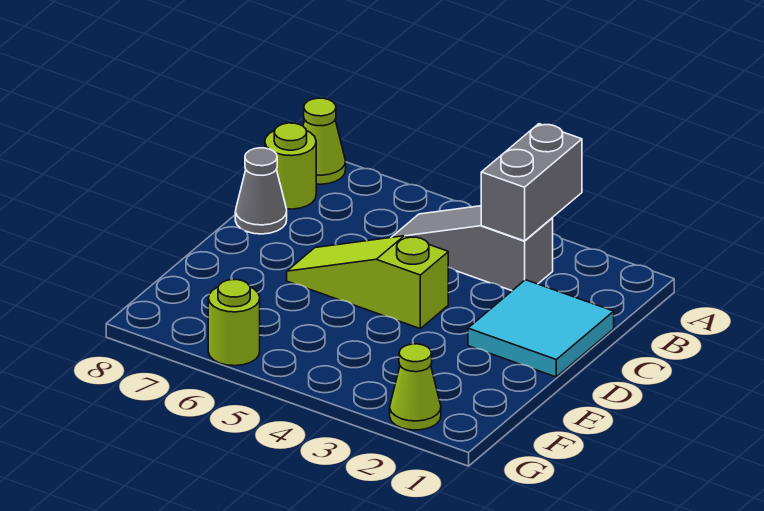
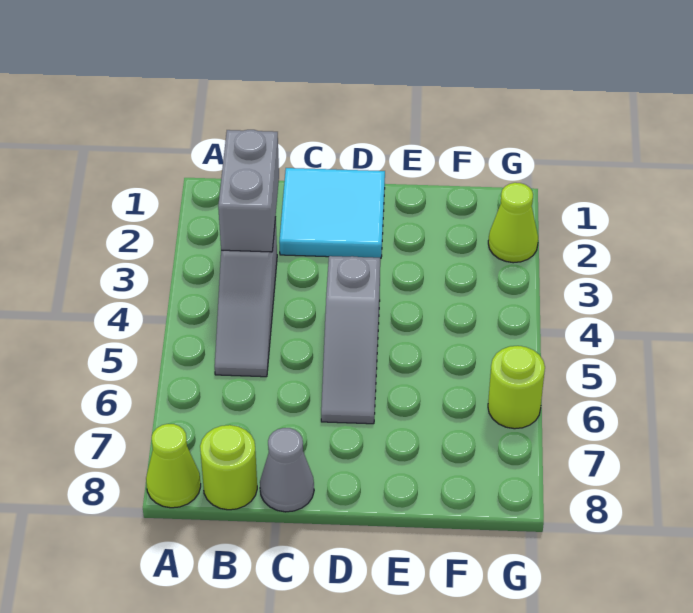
grey brick A3:B3 level 2 -> grey brick B2:B3 level 2
lime slope D4:D6 level 1 top 4 -> grey slope D4:D6 level 1 top 4

